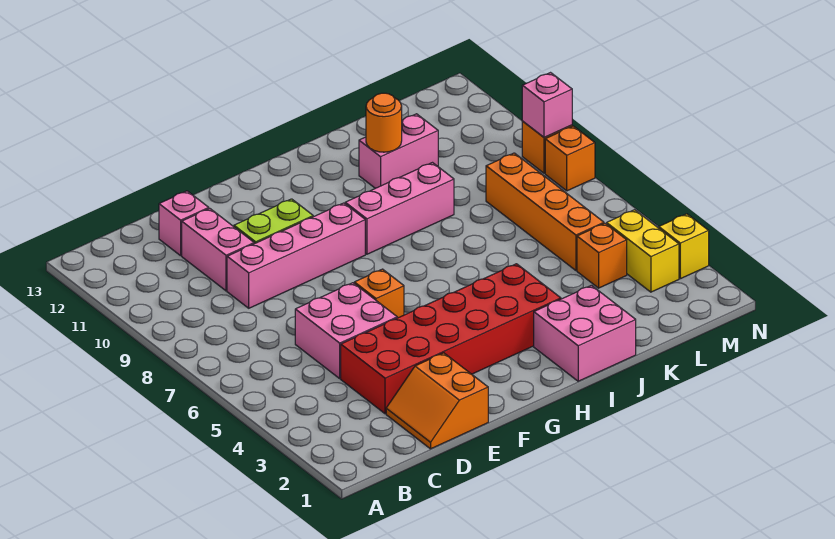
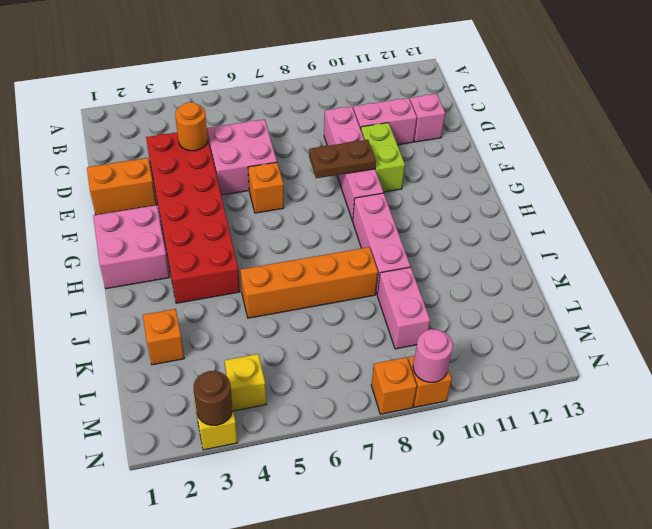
none -> brown plate F8:F9 level 2
pink brick I1:J2 level 1 -> pink brick G1:H2 level 1
pink brick J11:K11 level 1 -> pink brick K9:L9 level 1
orange round brick J11 level 2 -> orange round brick D4 level 2
orange brick L4 level 1 -> orange brick K2 level 1
orange brick L5:L8 level 1 -> orange brick J5:J8 level 1
yellow brick M3:M4 level 1 -> yellow brick M4 level 1
none -> brown round brick N3 level 2
pink brick N9 level 2 -> pink round brick N9 level 2

